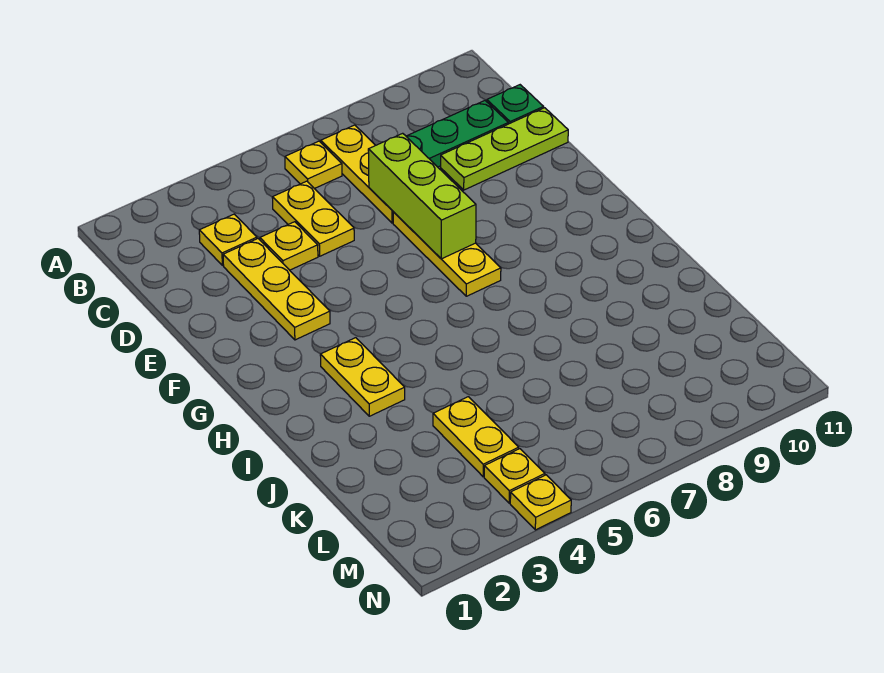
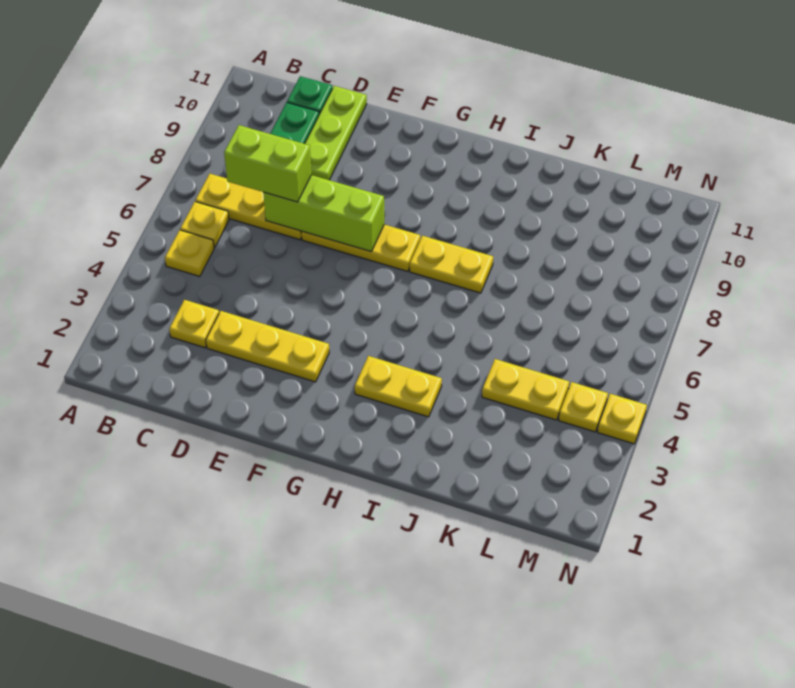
yellow plate C5:D5 level 1 -> yellow plate H7:I7 level 1
none -> lime brick C7:D7 level 3
yellow plate D4 level 1 -> yellow plate B5 level 1

